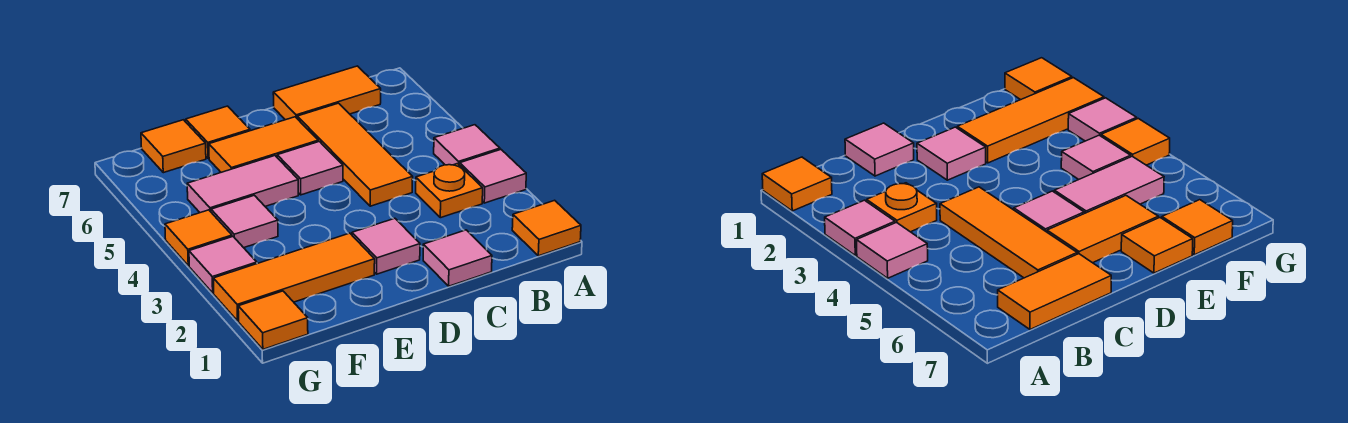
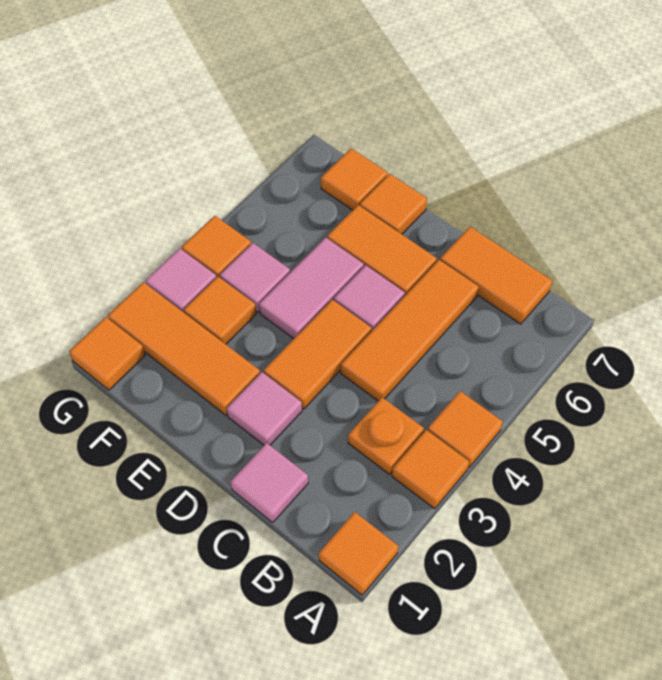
pink tile A3 level 1 -> orange tile A3 level 1
pink tile A4 level 1 -> orange tile A4 level 1
none -> orange tile D3:D4 level 1
pink tile E5:F5 level 1 -> pink tile E4:E5 level 1
none -> orange tile F3 level 1

